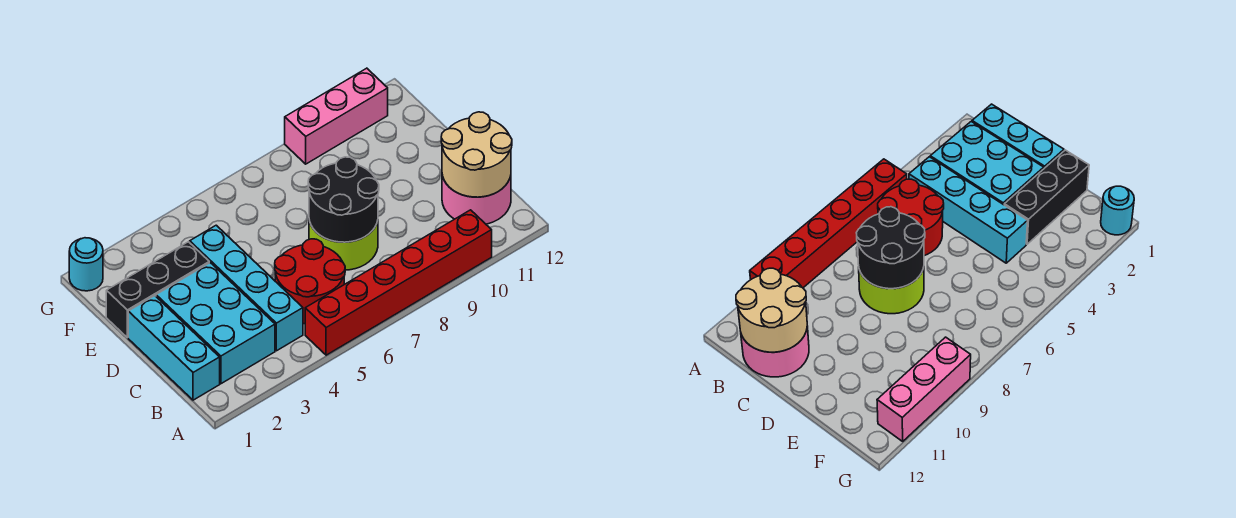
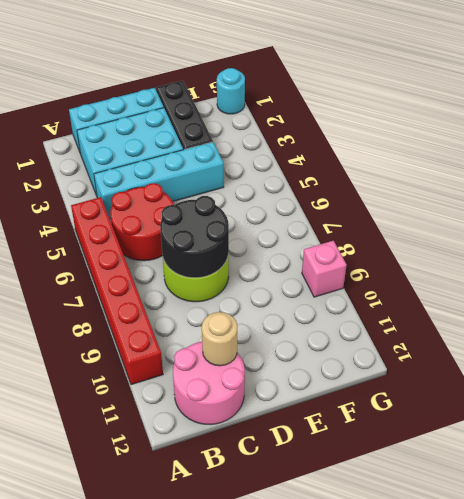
tan round brick B11:C12 level 2 -> tan round brick C11 level 2
pink brick G9:G11 level 1 -> pink brick G9 level 1

